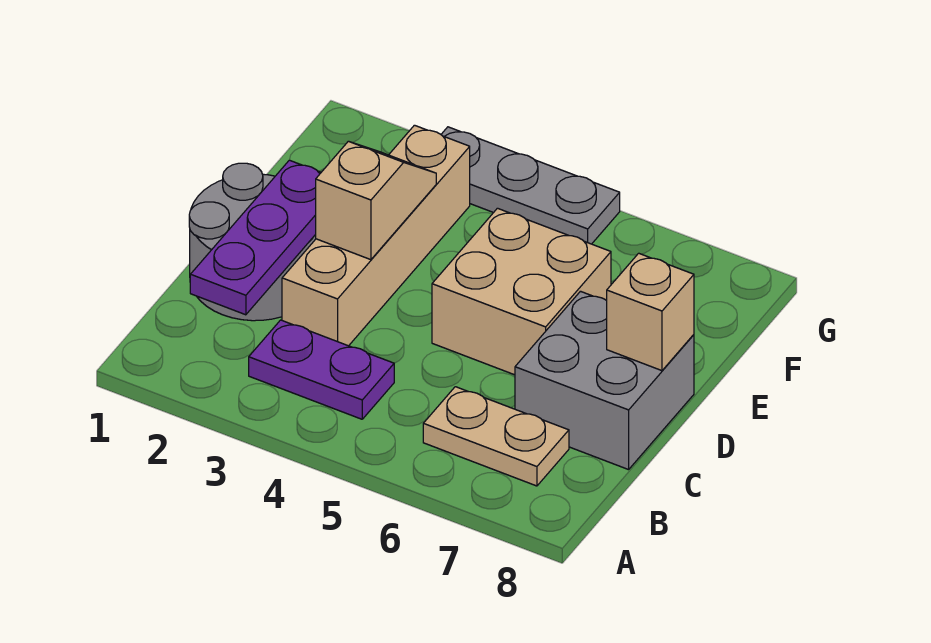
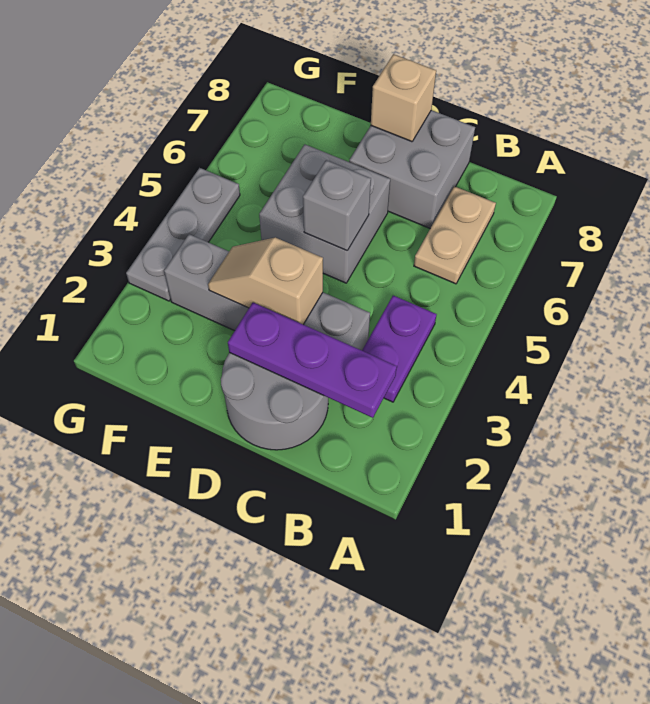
tan brick C3:F3 level 1 -> grey brick C3:F3 level 1
tan brick D5:E6 level 1 -> grey brick D5:E6 level 1
none -> grey brick D5 level 2

